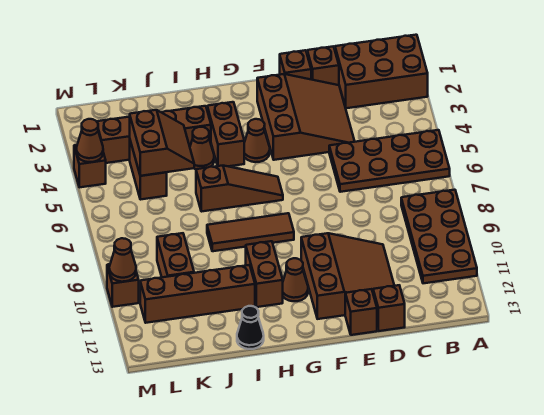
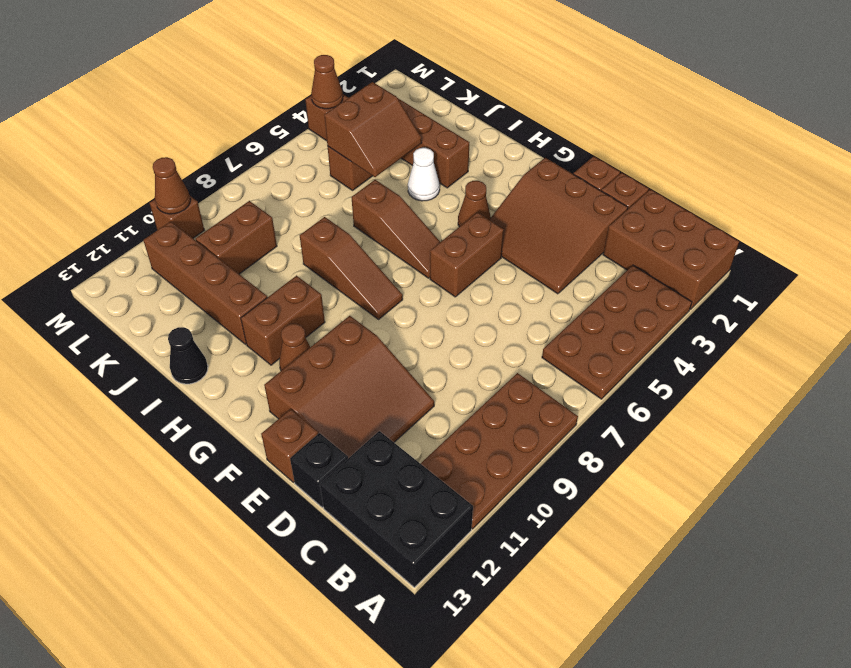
brown plate A5:D6 level 1 -> brown plate A3:B6 level 1
none -> black brick A12:C13 level 1
brown slope D2:F4 level 1 top F -> brown slope D2:F4 level 1 top 2
brown brick D13 level 1 -> black brick D13 level 1
brown tile G8:I8 level 1 -> brown slope G8:I8 level 1 top I
brown brick H3:H4 level 1 -> brown brick F5:F6 level 1
brown cone I4 level 1 -> white cone I4 level 1

